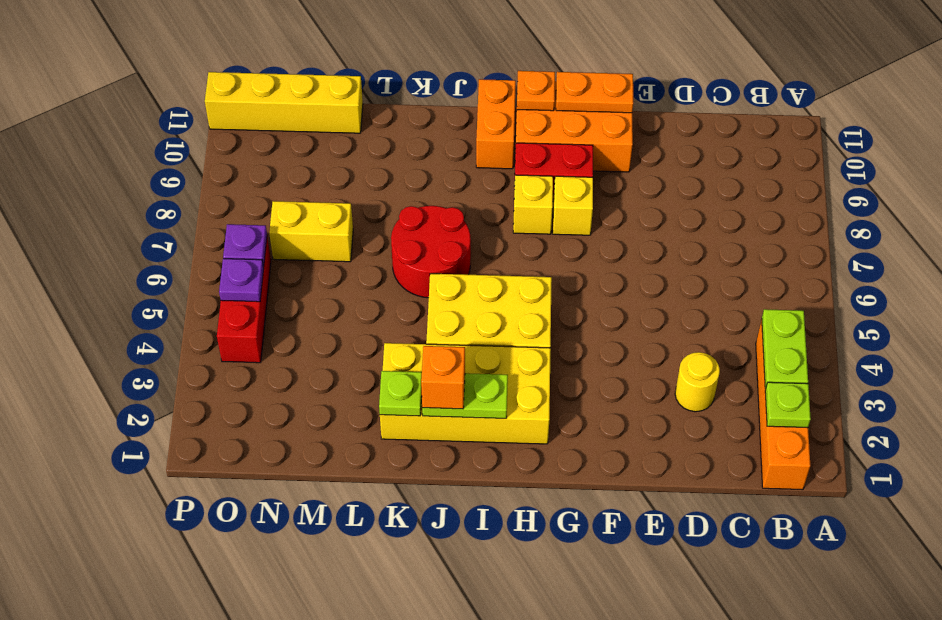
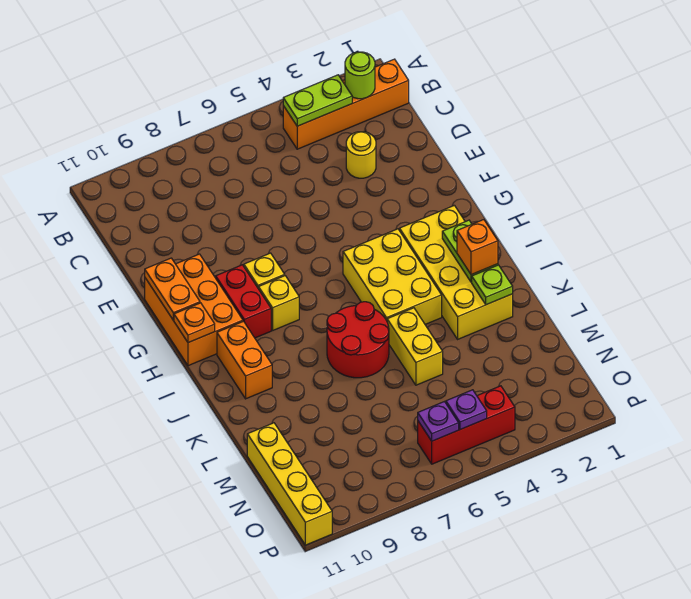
lime plate B2 level 2 -> lime round brick B2 level 2
orange brick I10:I11 level 1 -> orange brick I10:J10 level 1
yellow brick M7:N7 level 1 -> yellow brick K5:L5 level 1

